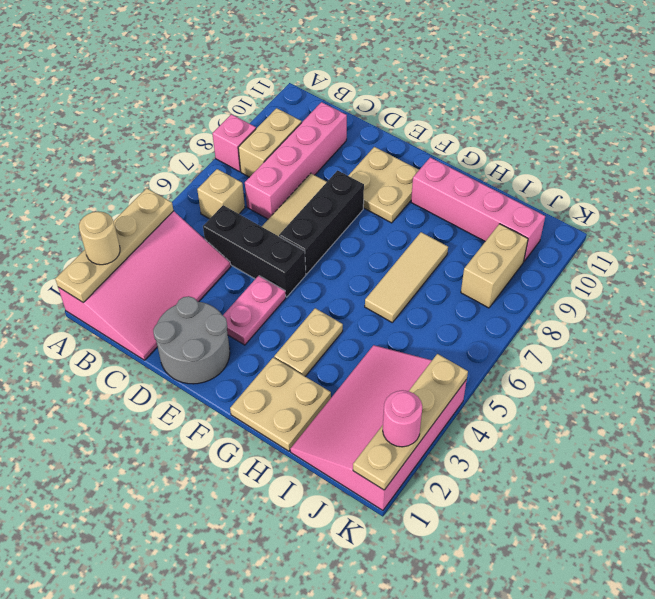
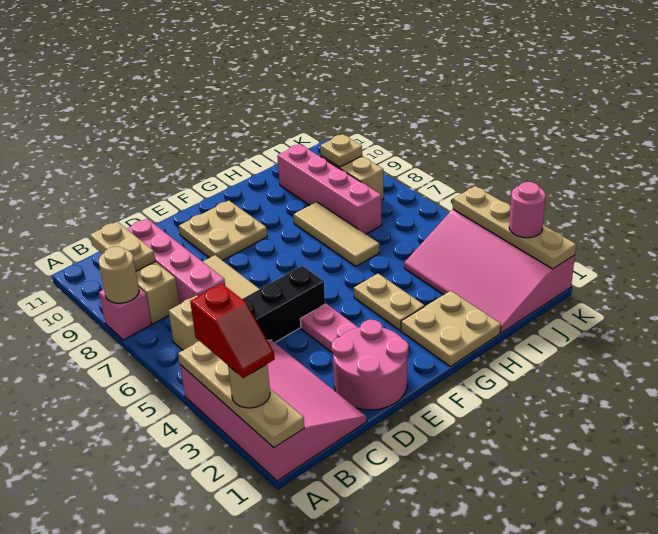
none -> red slope A2:A3 level 4 top 3
none -> tan round brick A8 level 2
none -> tan plate B9:B10 level 2
grey round brick D1:E2 level 1 -> pink round brick D1:E2 level 1
black brick E6:E8 level 1 -> none
pink brick G10:J10 level 1 -> pink brick I7:I10 level 1
none -> tan plate J9 level 2

